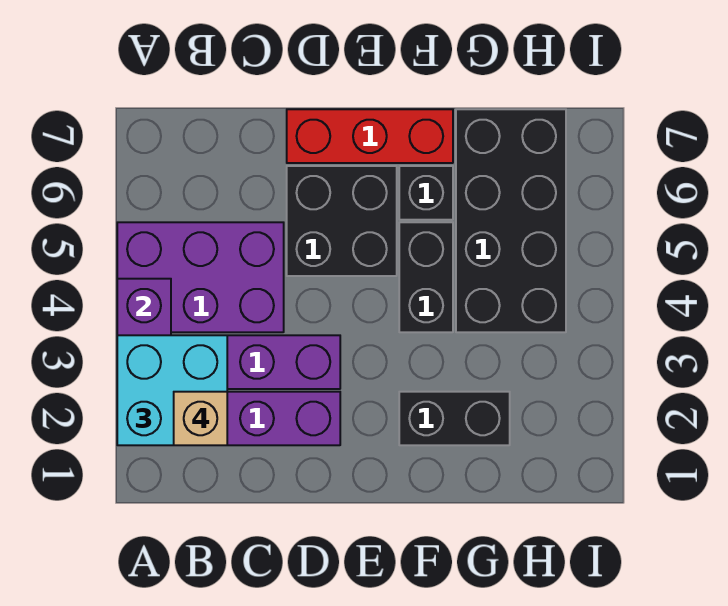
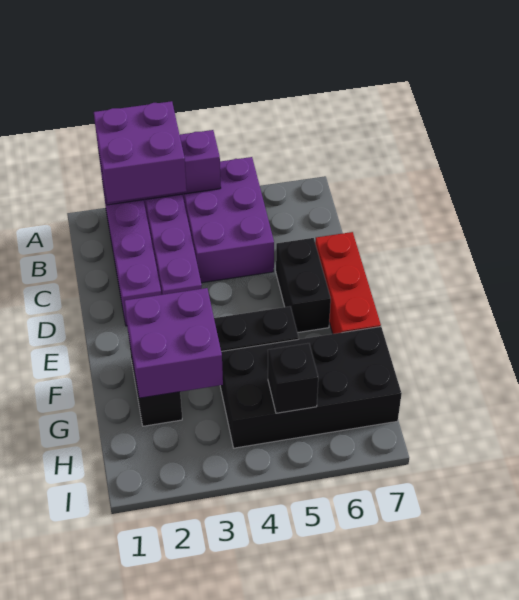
cyan brick A2:B3 level 3 -> purple brick A2:B3 level 3
tan brick B2 level 4 -> none
black brick D5:E6 level 1 -> black brick D6:E6 level 1
none -> purple brick F2:G3 level 2
black brick F6 level 1 -> black brick H5 level 2

